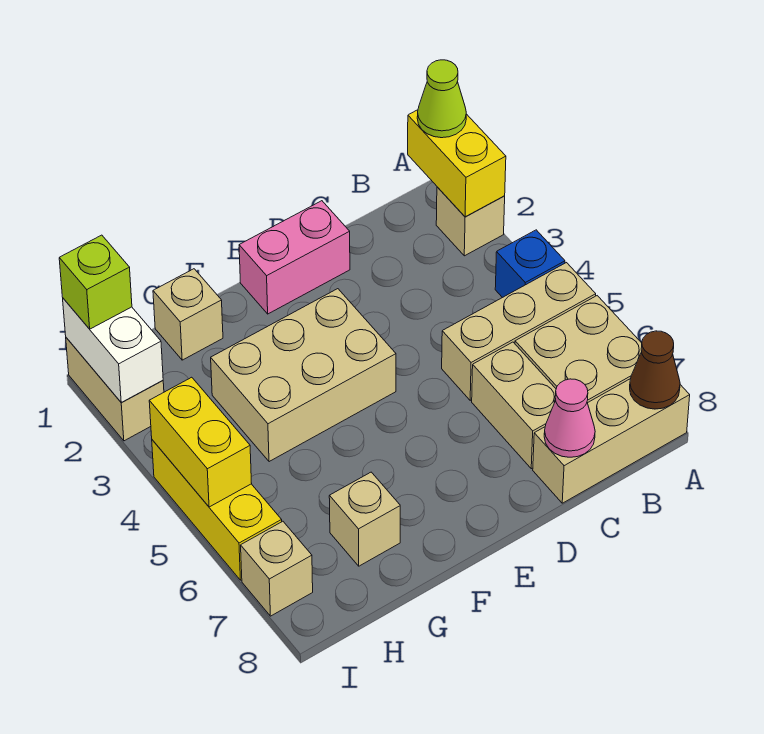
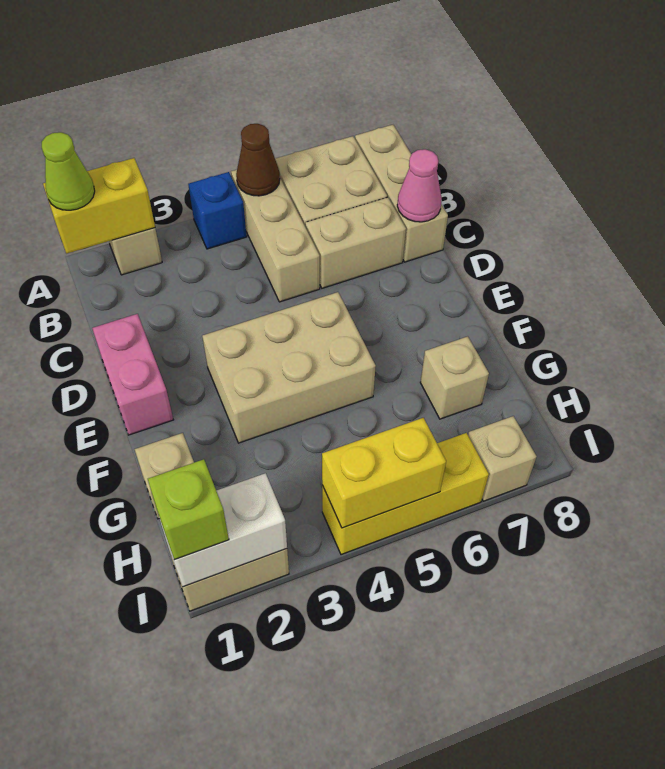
brown cone A8 level 2 -> brown cone A5 level 2
tan brick E3:G4 level 1 -> tan brick E3:F5 level 1

